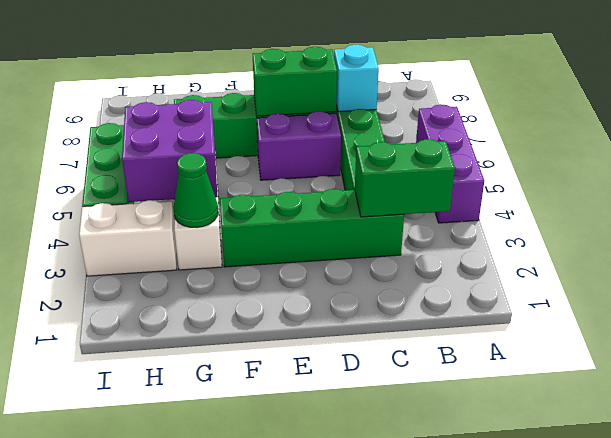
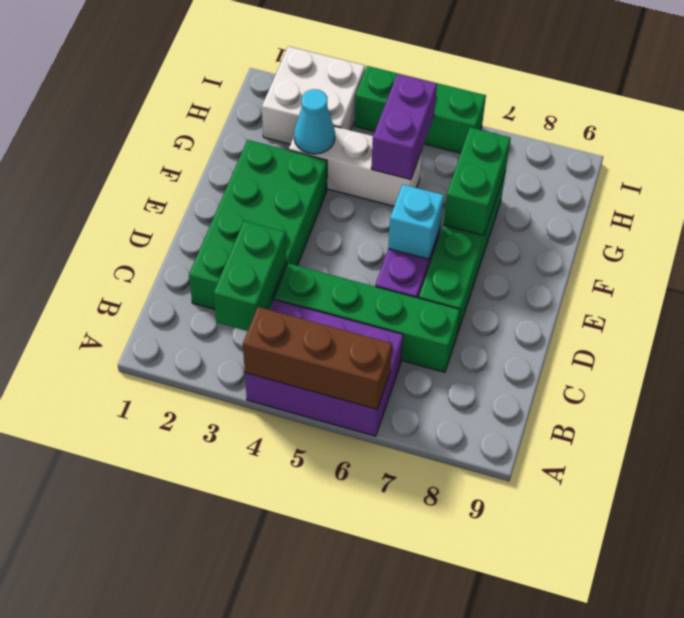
purple brick A4:A6 level 1 -> purple brick A4:B6 level 1
none -> brown brick A4:A6 level 2
green brick C3:F3 level 1 -> green brick C2:F3 level 1
cyan brick C7 level 2 -> cyan brick E6 level 2
green brick D7:E7 level 2 -> green brick F7:G7 level 2
green cone G3 level 2 -> cyan cone G3 level 2
purple brick G4:H5 level 2 -> purple brick G5:H5 level 2
white brick H3:I3 level 1 -> white brick H2:I3 level 1

